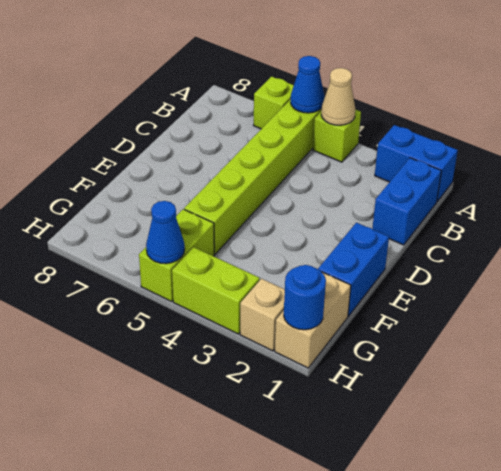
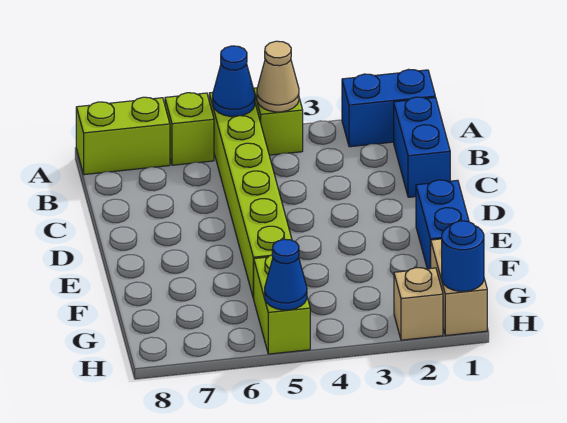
lime brick H3:H4 level 1 -> lime brick A7:A8 level 1

